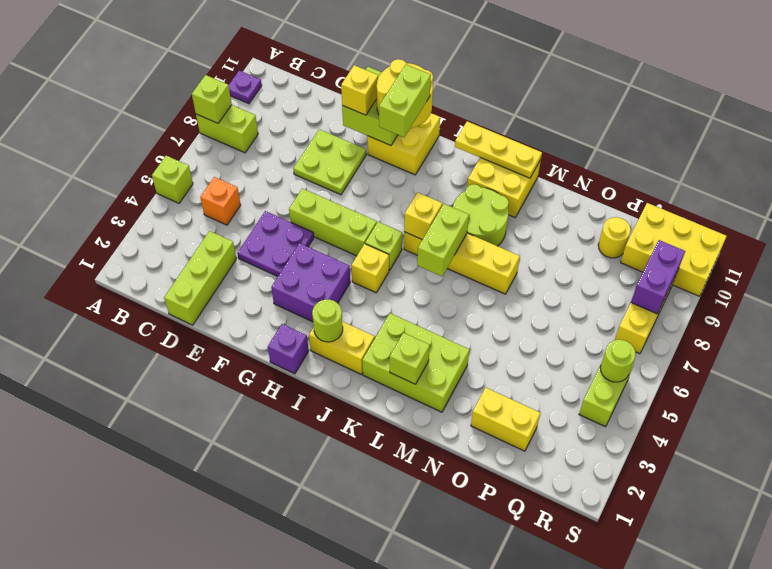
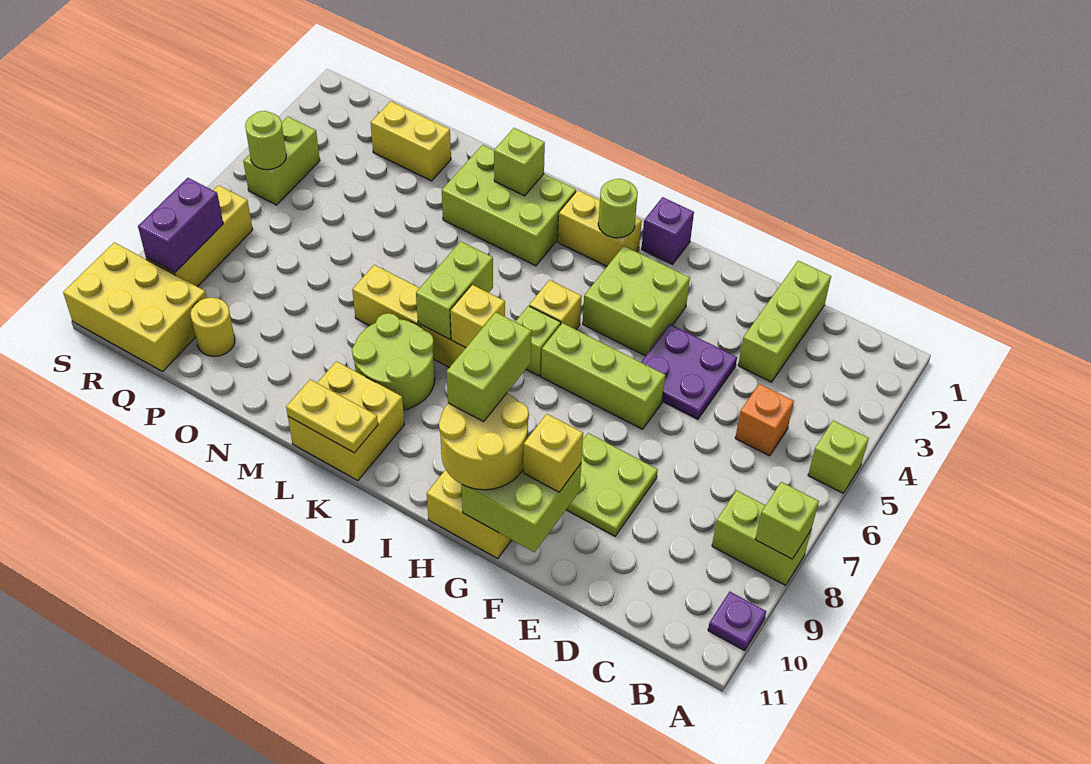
purple brick G3:H4 level 1 -> lime brick G3:H4 level 1
yellow plate J11:L11 level 2 -> yellow plate K11:L11 level 2

